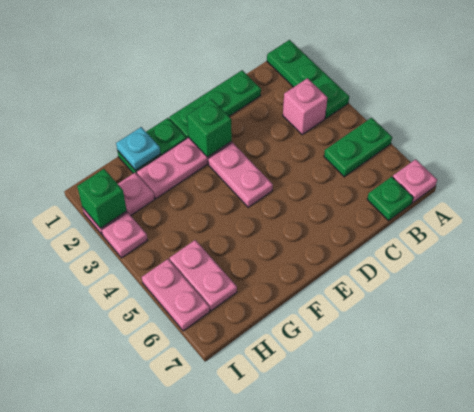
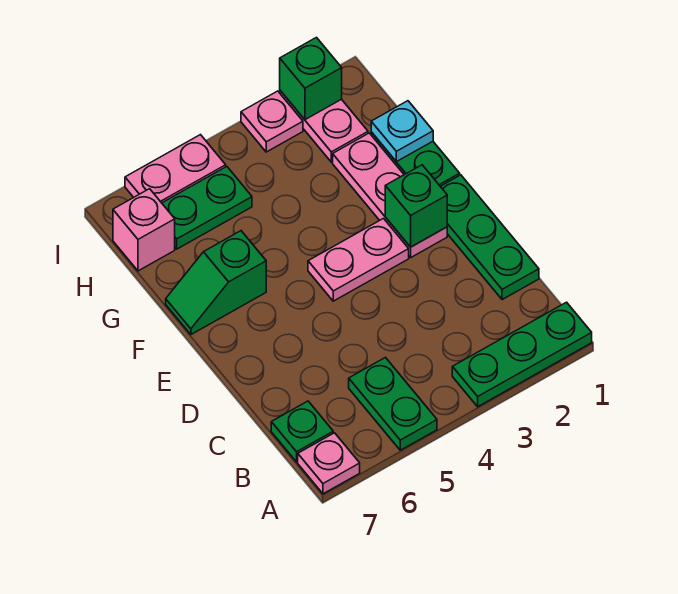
pink brick B3 level 1 -> pink brick H7 level 1
none -> green slope F6:F7 level 1 top 6
pink plate H5:H6 level 1 -> green plate H5:H6 level 1

